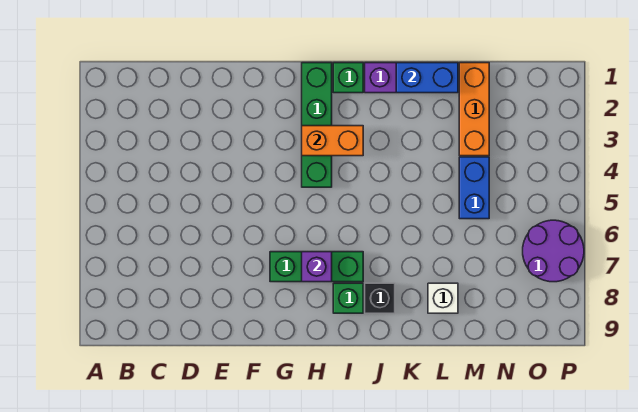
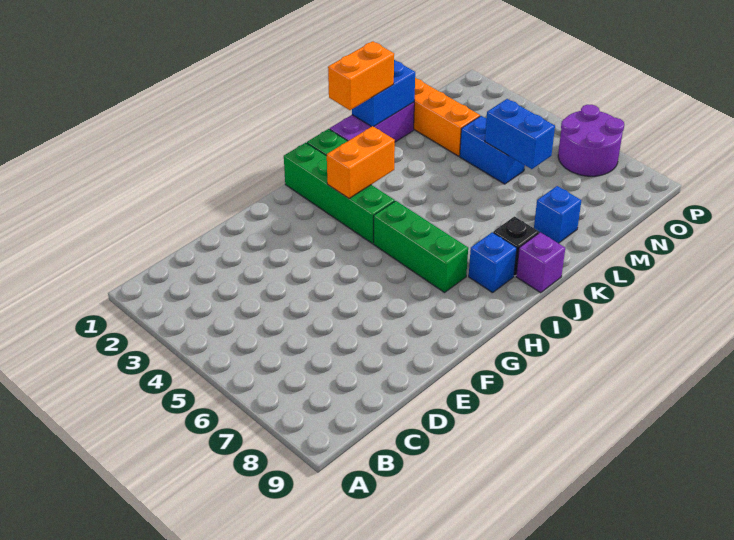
green brick G7:I7 level 1 -> green brick H5:H7 level 1
purple brick H7 level 2 -> purple brick J9 level 1
green brick I8 level 1 -> blue brick I8 level 1
none -> orange brick J1:K1 level 3
white brick L8 level 1 -> blue brick L8 level 1
none -> blue brick M5:M6 level 2

